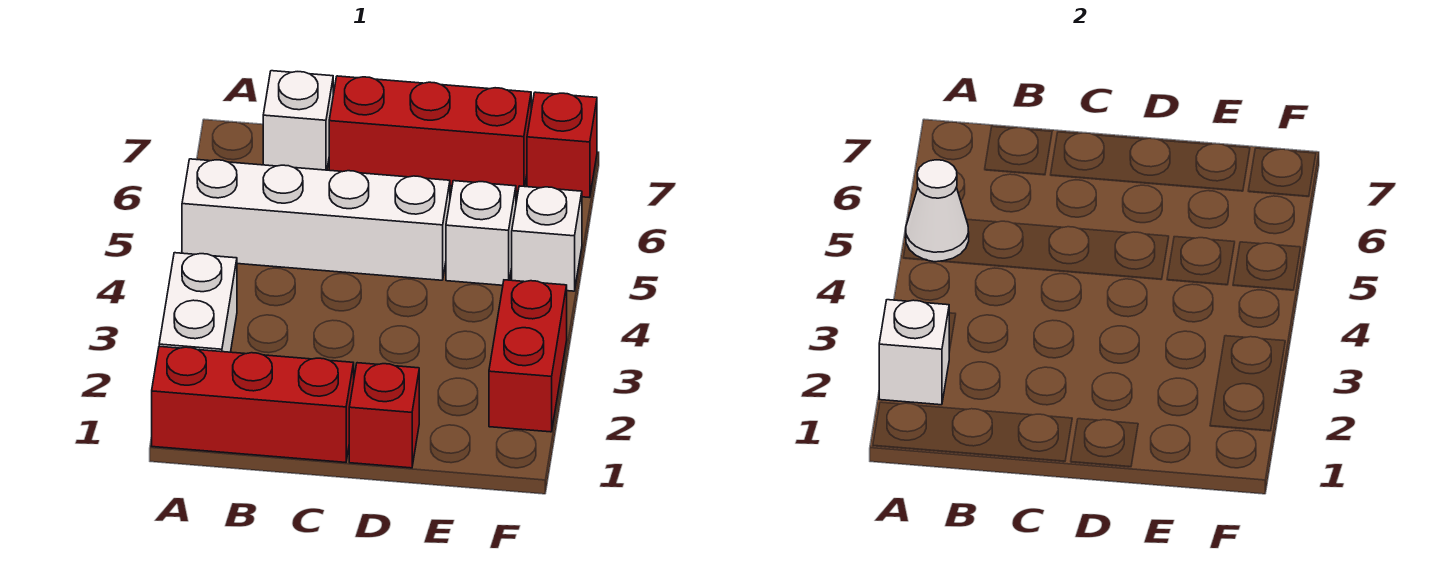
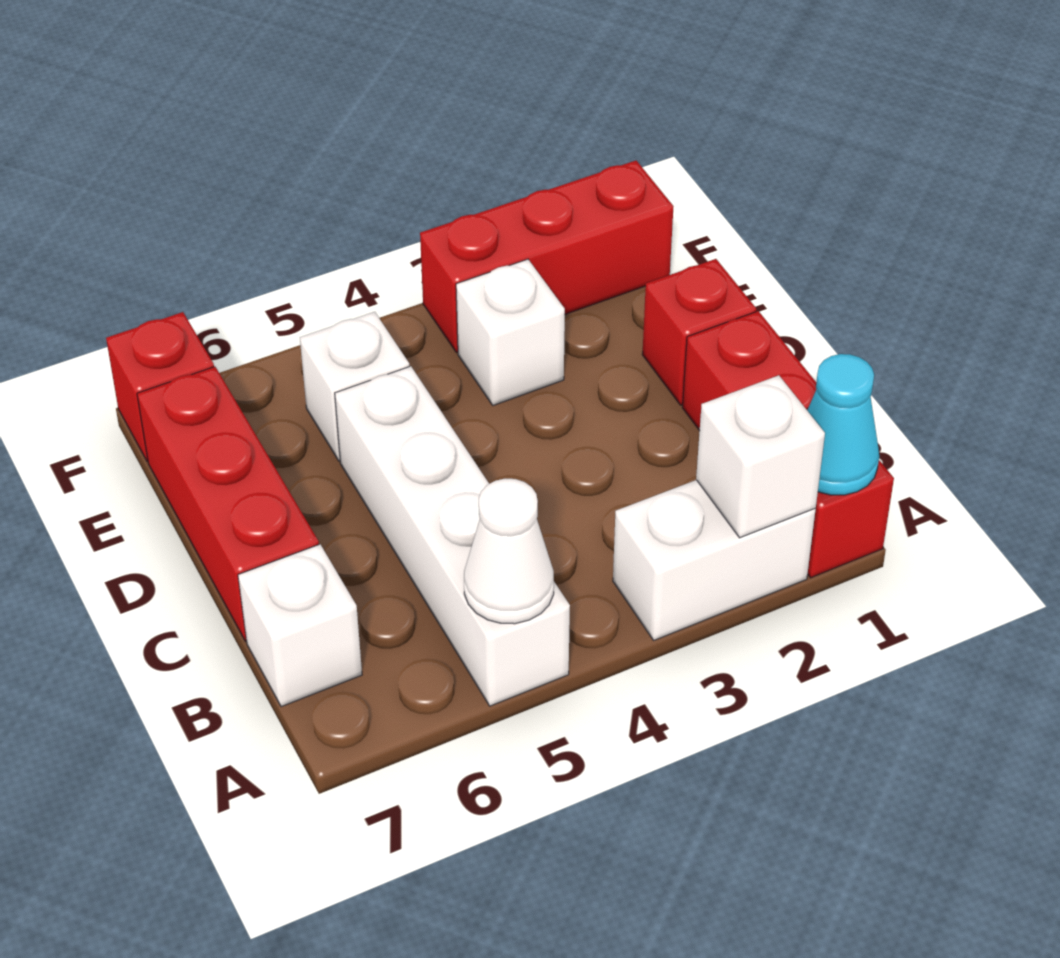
none -> cyan cone A1 level 2
red brick F2:F3 level 1 -> red brick F1:F3 level 1
white brick F5 level 1 -> white brick E3 level 1

